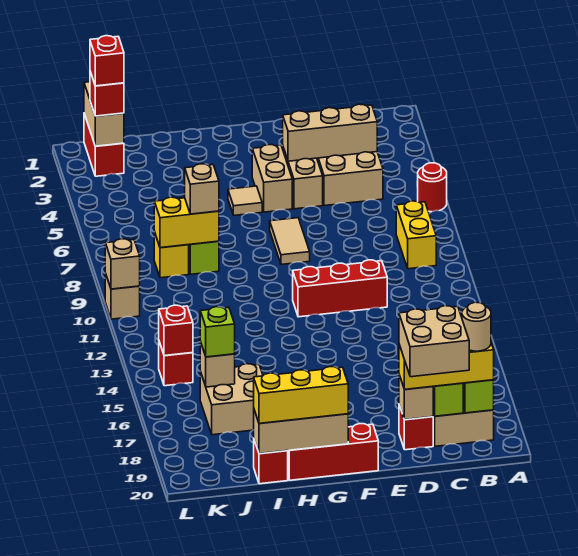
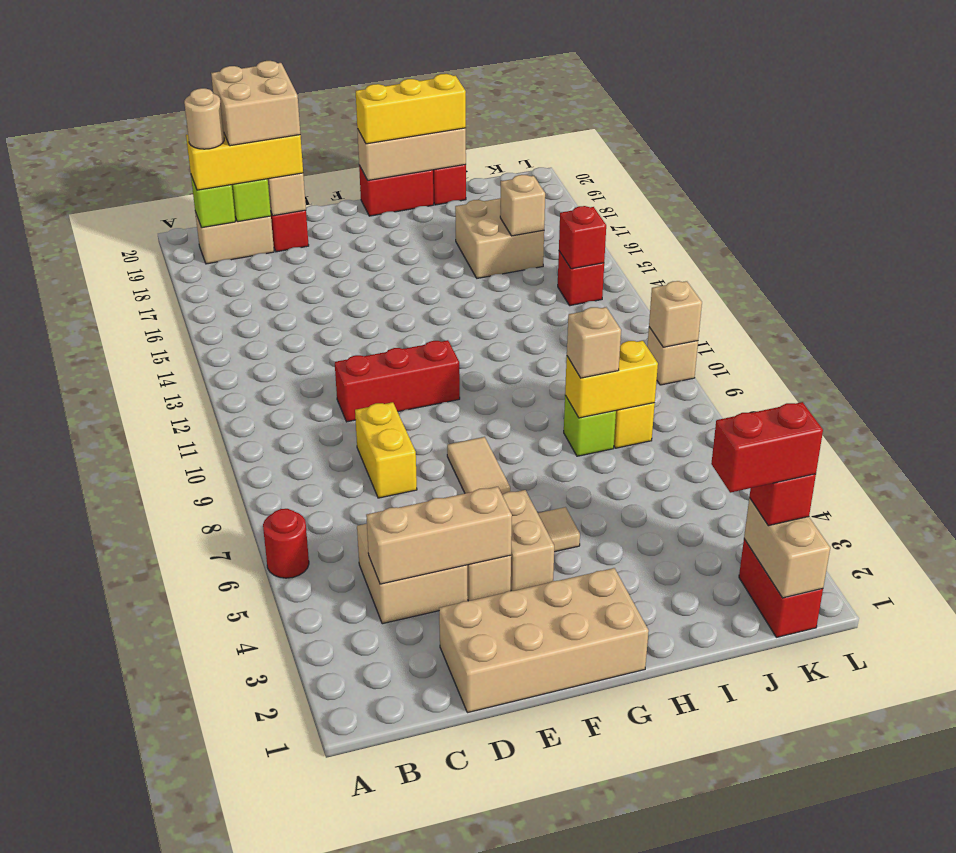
yellow brick B8:B9 level 1 -> yellow brick D8:D9 level 1
none -> tan brick D1:G2 level 1
red brick F20:H20 level 1 -> red brick G20:H20 level 1
lime brick J16 level 3 -> none
red brick K2 level 4 -> red brick J2:K2 level 4

